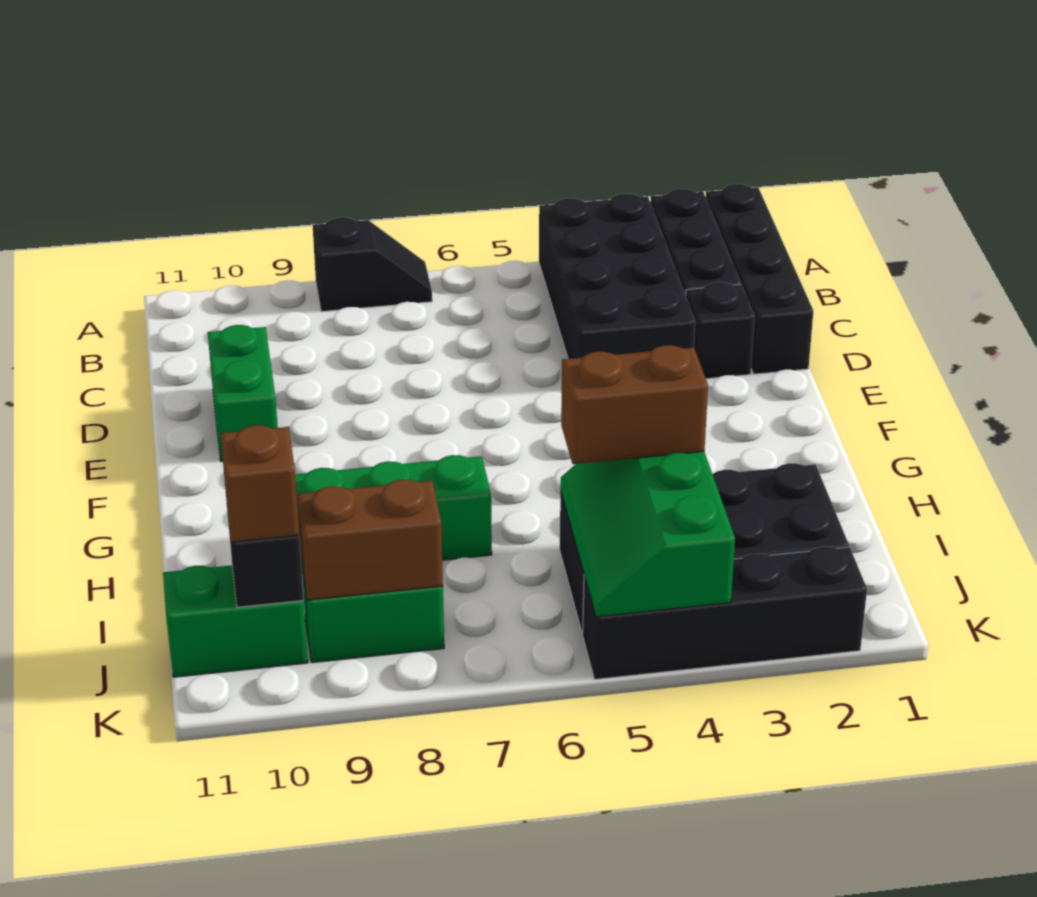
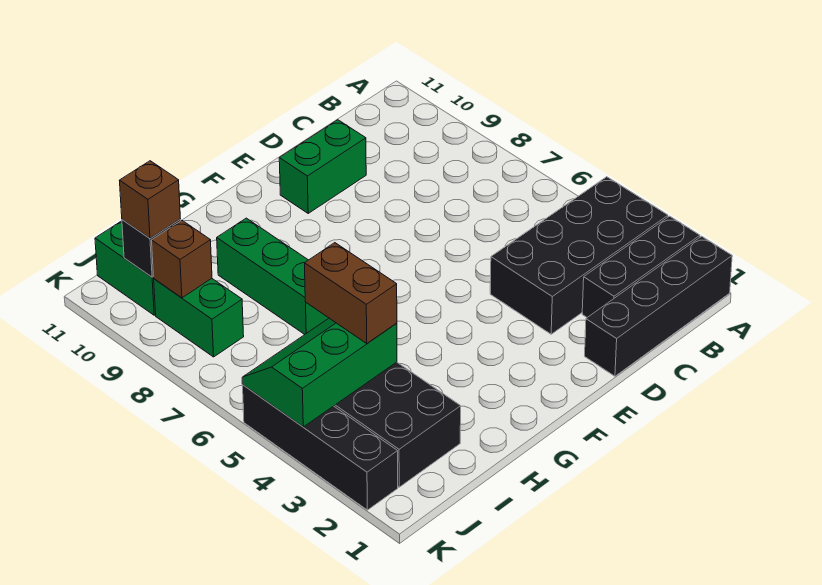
black slope A7:A8 level 1 top 8 -> none
black brick D2 level 1 -> none
brown brick J8:J9 level 2 -> brown brick J9 level 2

